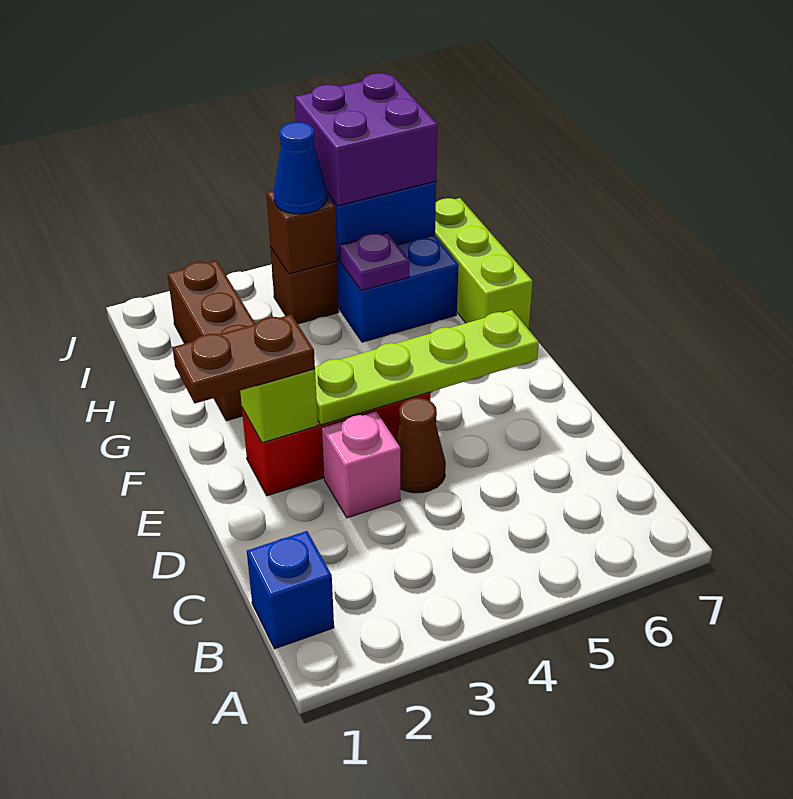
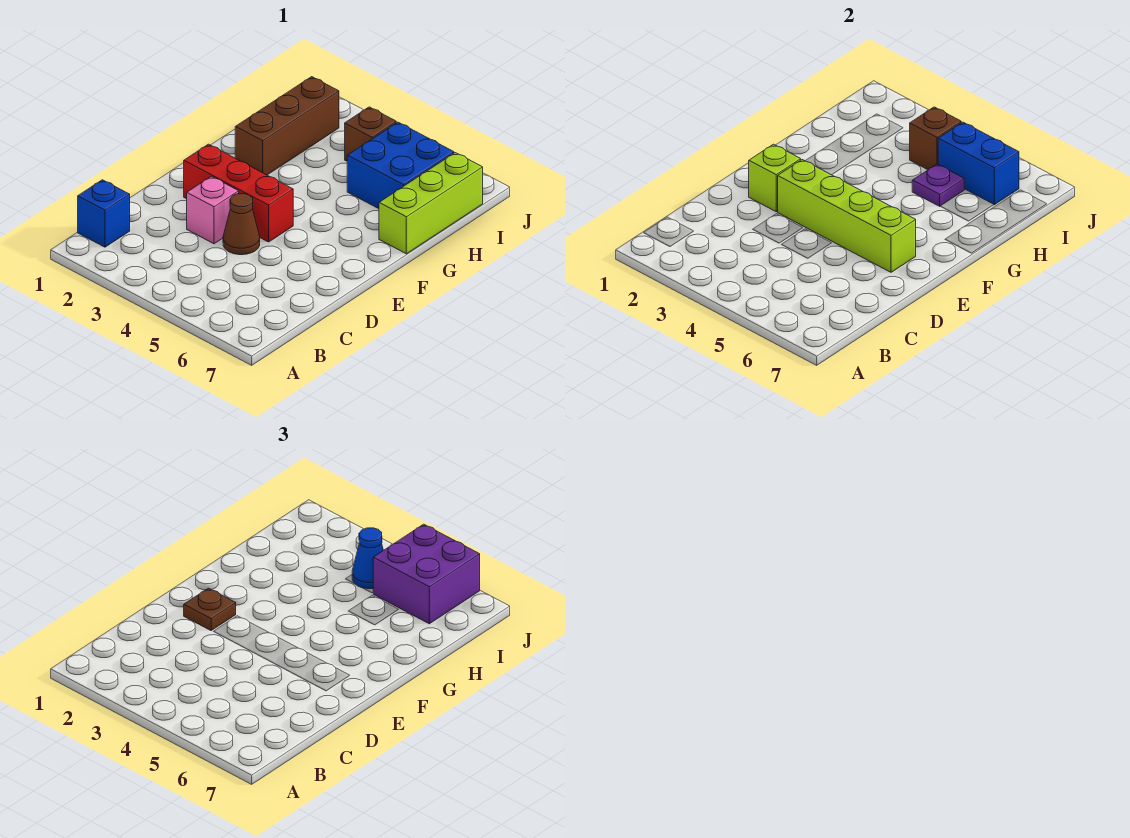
brown plate E1:E2 level 3 -> brown plate E2 level 3
lime plate E3:E6 level 2 -> lime brick E3:E6 level 2

